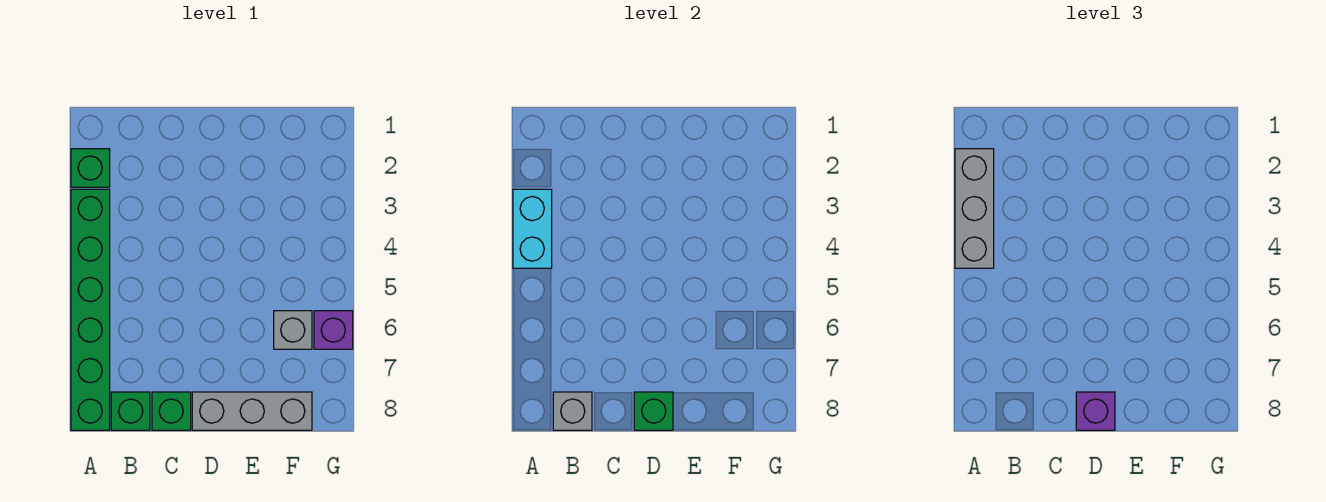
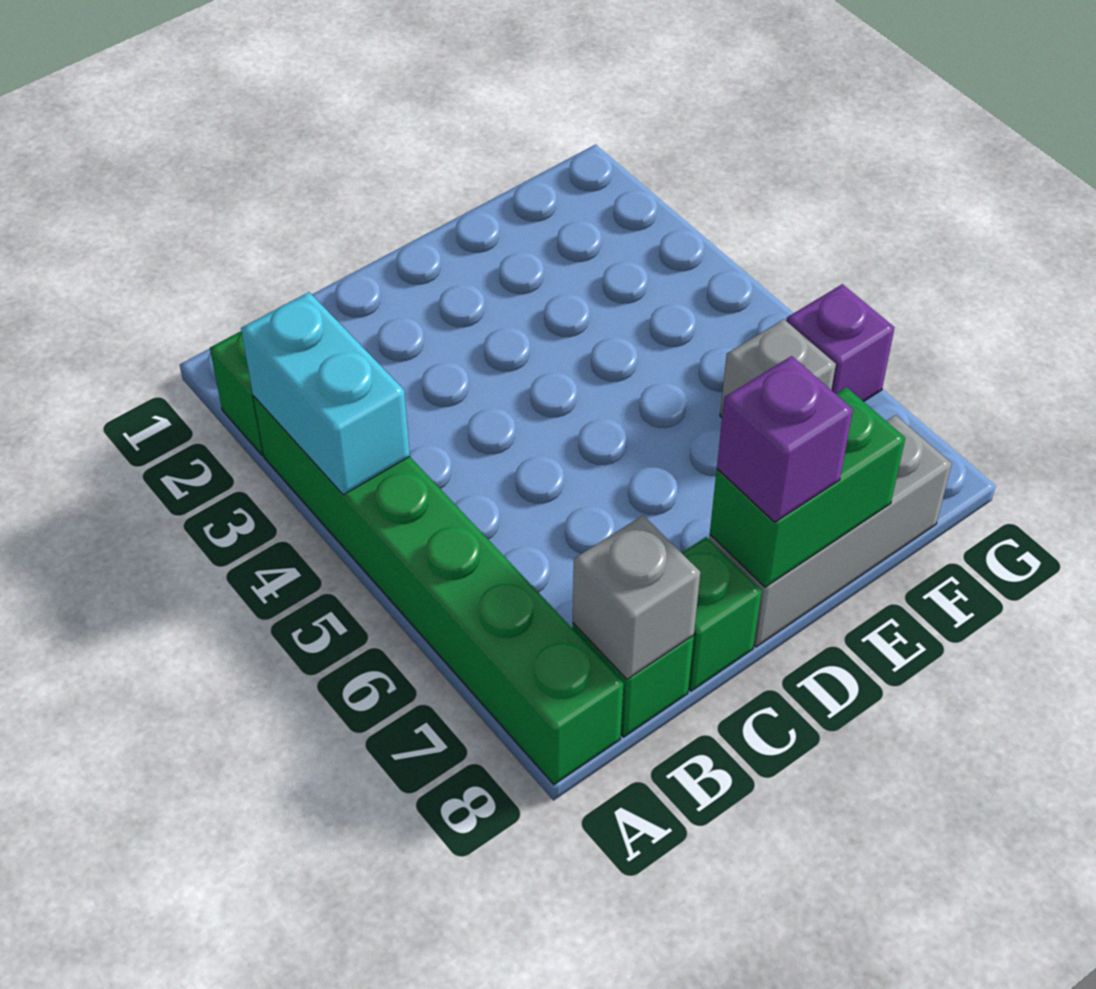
grey brick A2:A4 level 3 -> none
green brick D8 level 2 -> green brick D8:E8 level 2

